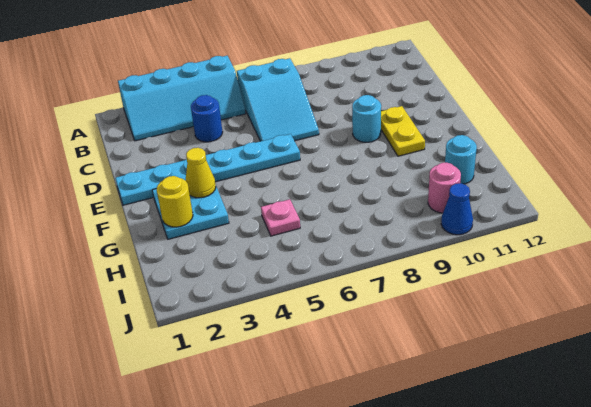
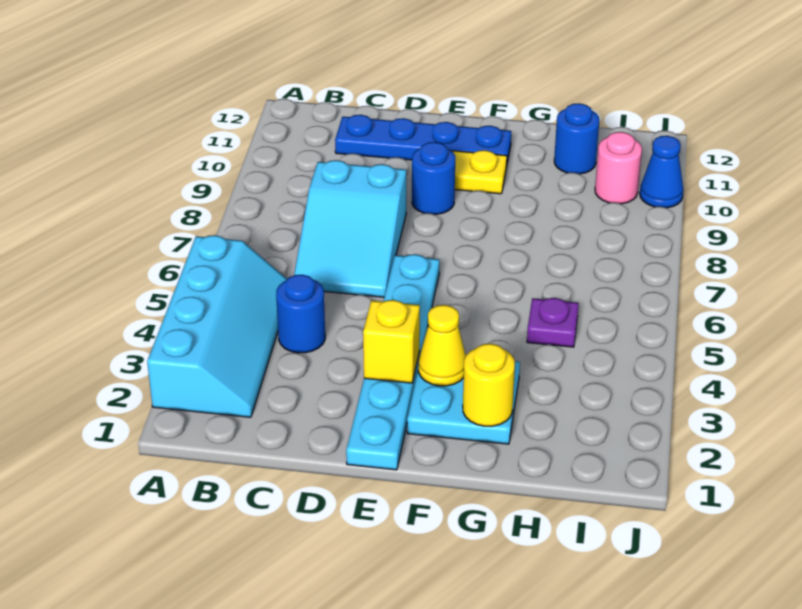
cyan slope B6:D7 level 1 top B -> cyan slope C6:D8 level 1 top 8
none -> blue plate C11:F11 level 1
none -> yellow brick E3 level 2
cyan round brick E9 level 1 -> blue round brick E9 level 1
pink plate H5 level 1 -> purple plate H5 level 1
cyan round brick H11 level 1 -> blue round brick H11 level 1

